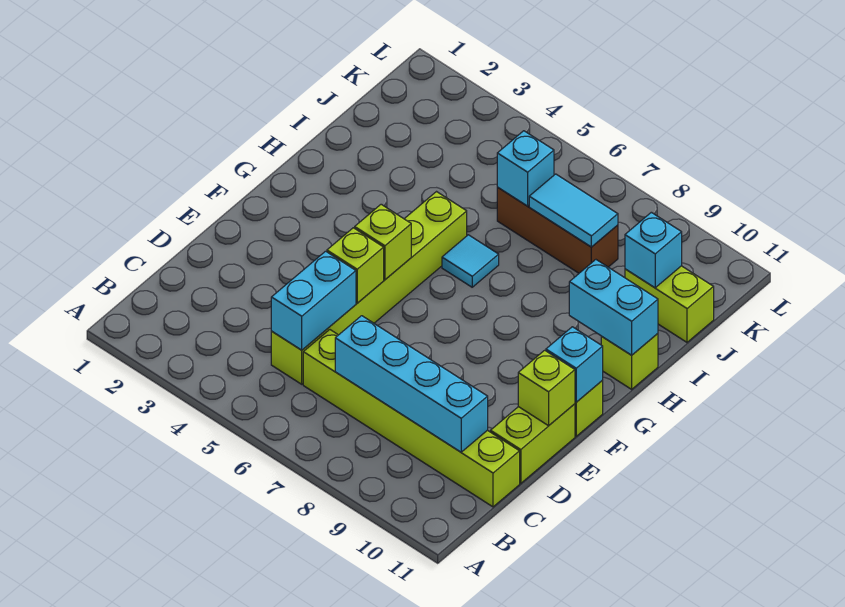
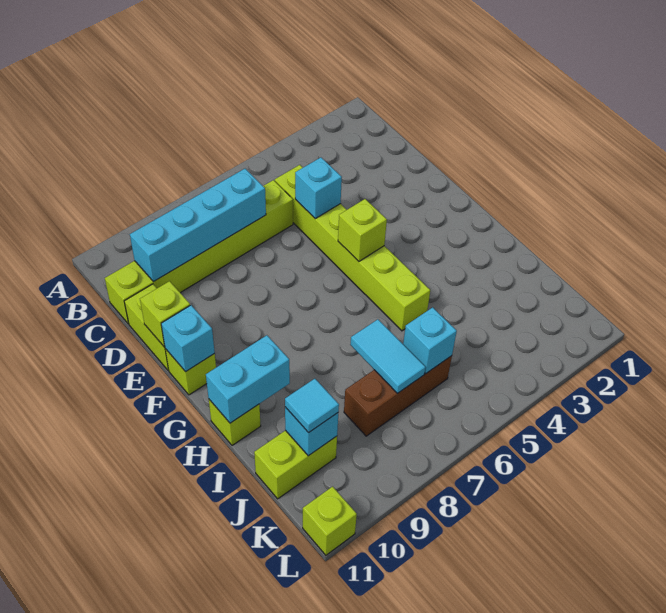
cyan brick C5:D5 level 2 -> cyan brick D5 level 2
lime brick E5 level 2 -> lime brick L11 level 1
cyan tile H6 level 1 -> cyan tile J10 level 3
cyan tile J7:J8 level 2 -> cyan tile I7:J7 level 2

